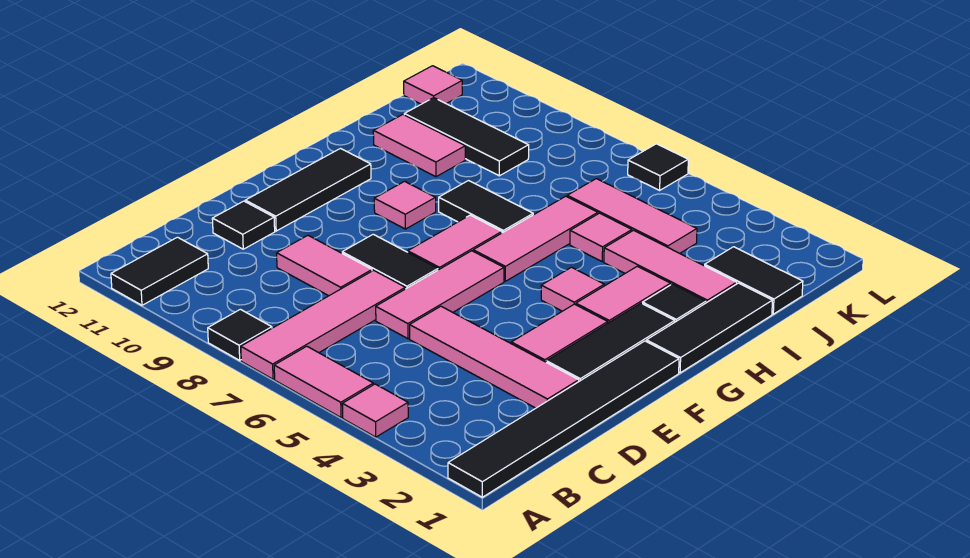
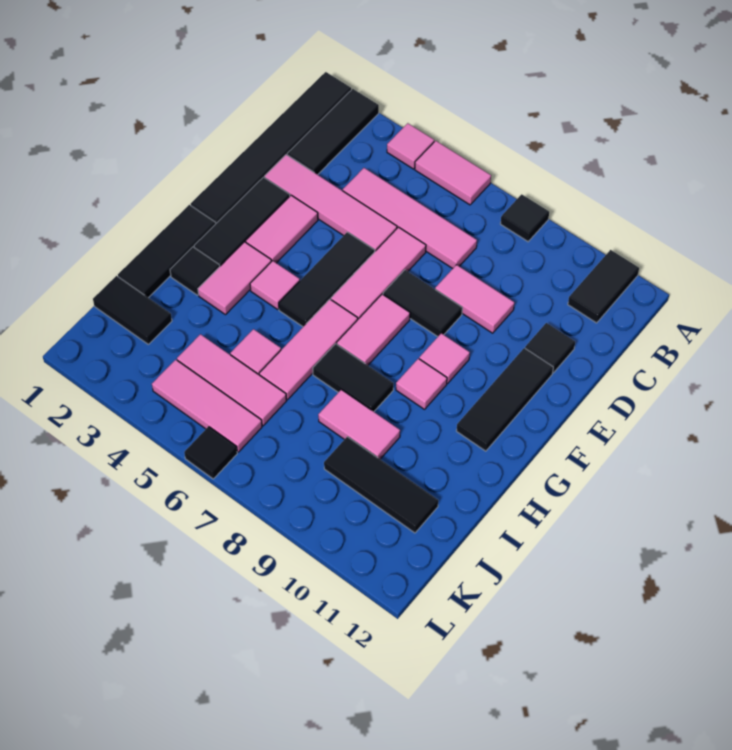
none -> black tile A2:C2 level 1
pink tile A7:D7 level 1 -> pink tile C4:C7 level 1
none -> black tile E5:G5 level 1
pink tile I2:I4 level 1 -> pink tile K4:K6 level 1
pink tile I10:I11 level 1 -> pink tile I8:I9 level 1
pink tile K12 level 1 -> pink tile F9 level 1

